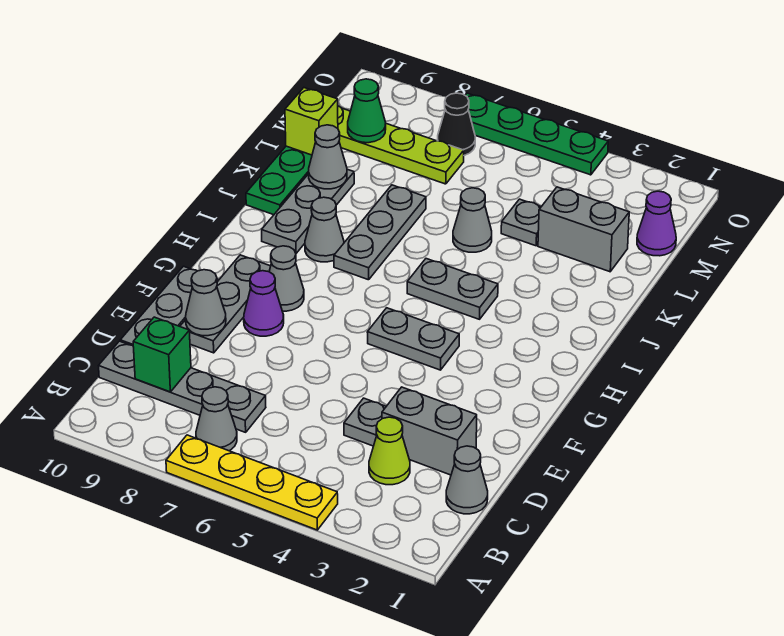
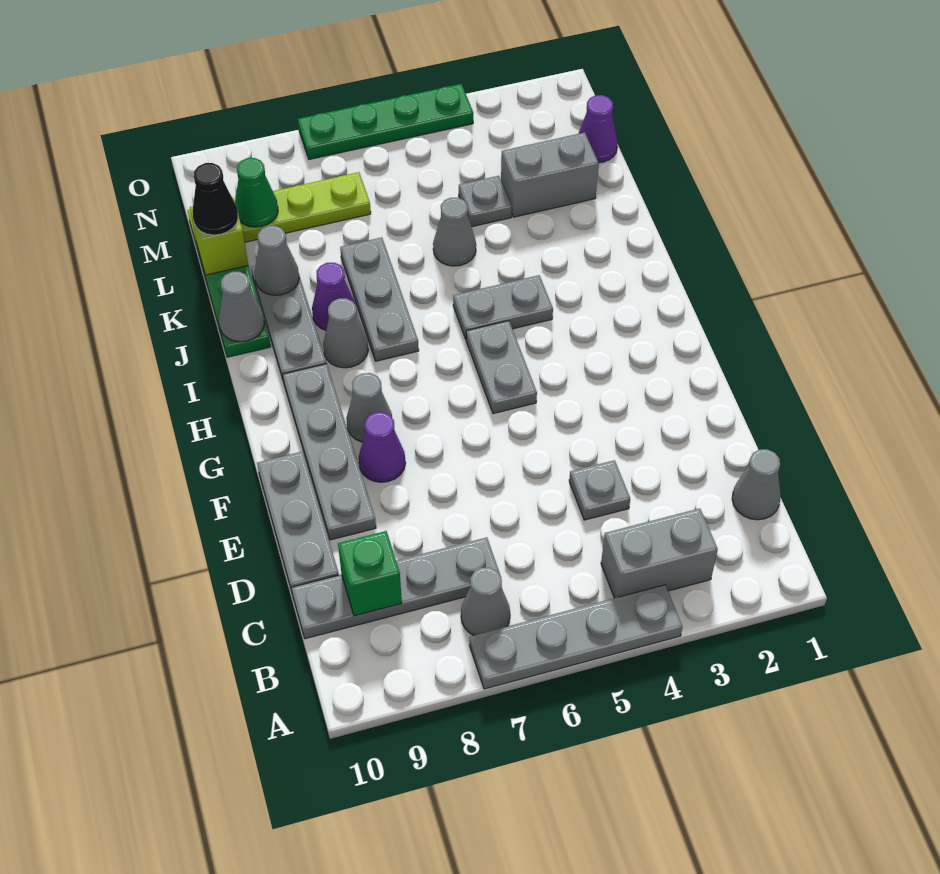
yellow plate A4:A7 level 1 -> grey plate A4:A7 level 1
lime cone C3 level 1 -> none
grey brick D2:D3 level 1 -> grey brick B3:B4 level 1
grey plate E9:G9 level 1 -> grey plate E9:H9 level 1
grey cone E9 level 2 -> grey cone J10 level 2
grey plate G4:G5 level 1 -> grey plate G5:H5 level 1
none -> purple cone J8 level 1
black cone N7 level 1 -> black cone L10 level 3

